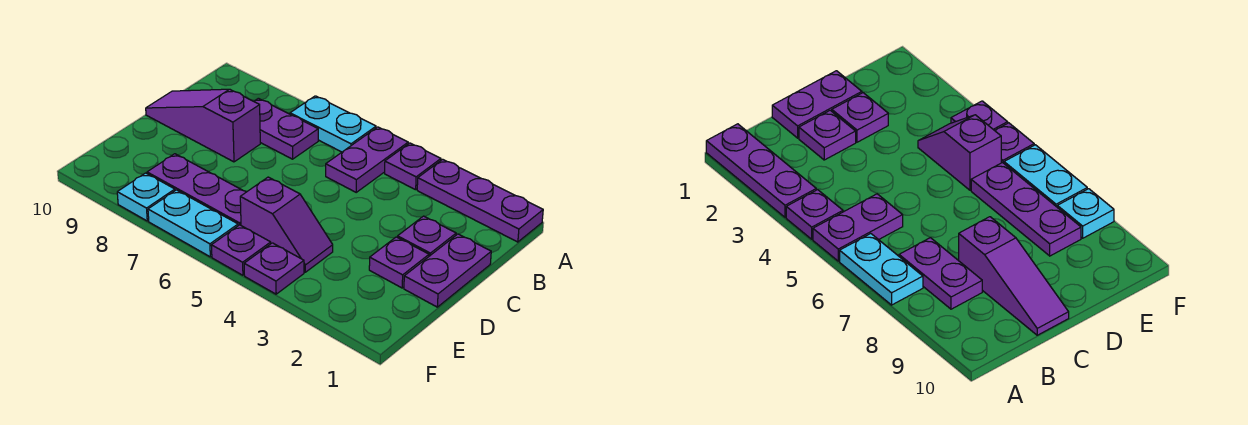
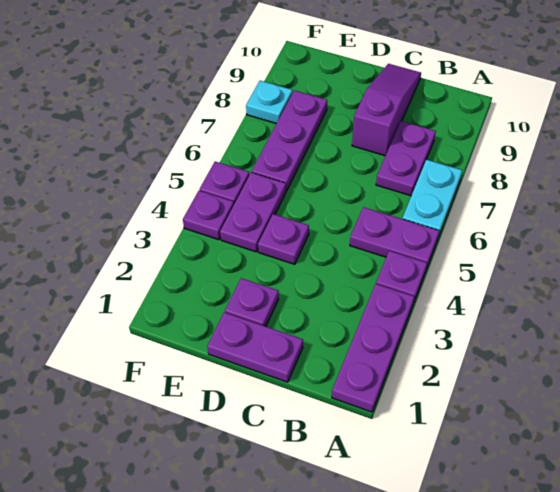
purple plate C2 level 1 -> purple plate D4 level 1
purple slope E4:E5 level 1 top 5 -> purple plate E4:E5 level 1
cyan plate F6:F7 level 1 -> none

